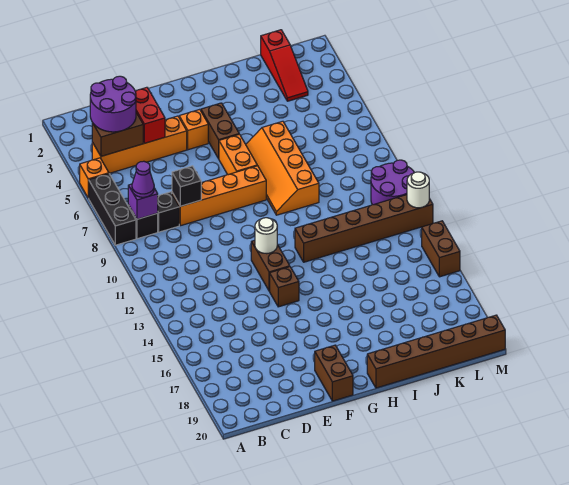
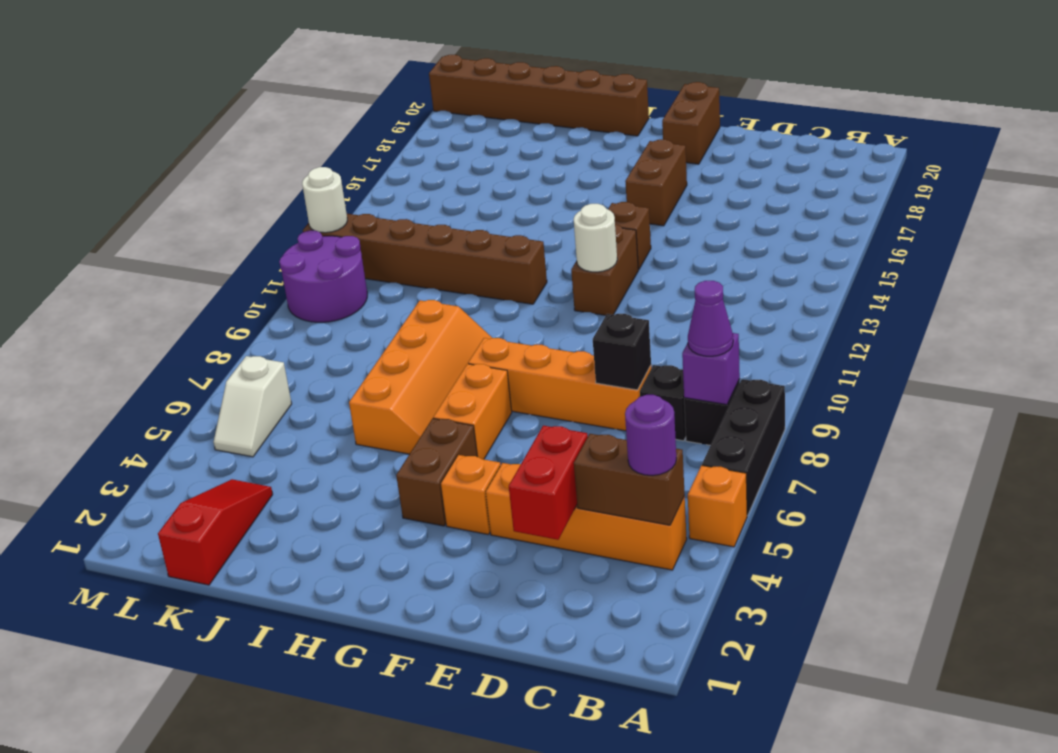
purple round brick B3:C4 level 3 -> purple round brick B4 level 3
none -> white slope L5:L6 level 1 top 6
brown brick M14:M15 level 1 -> brown brick F16:F17 level 1

